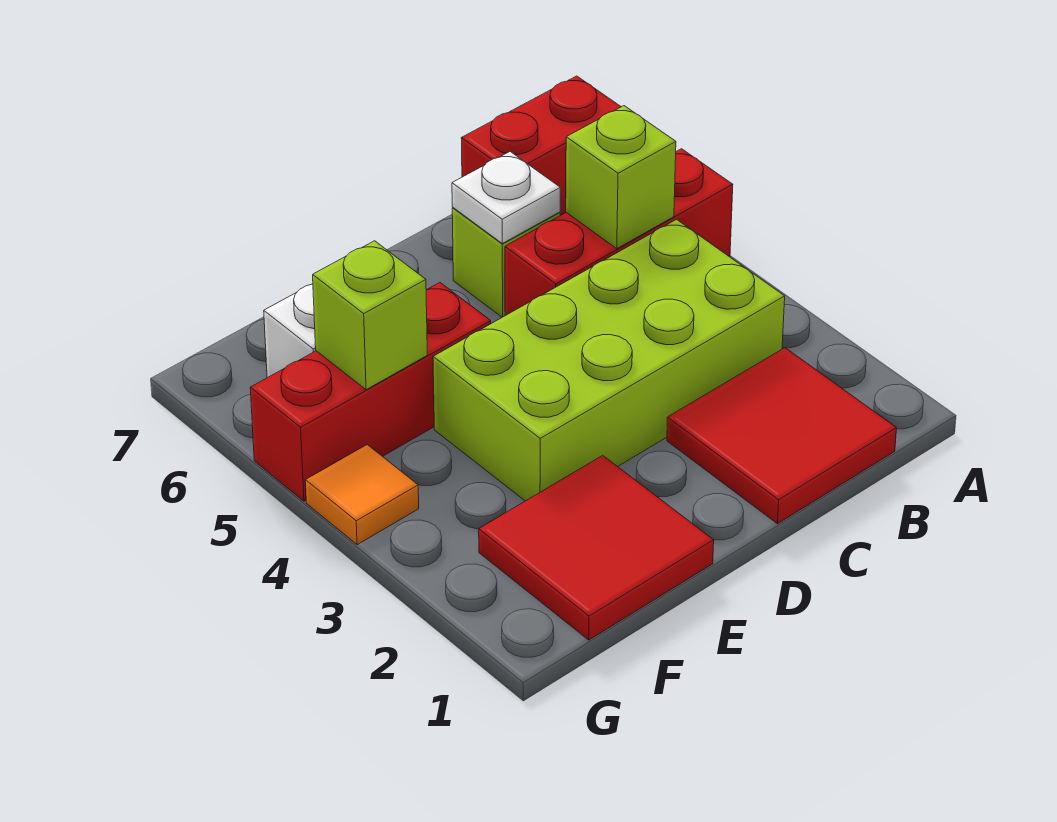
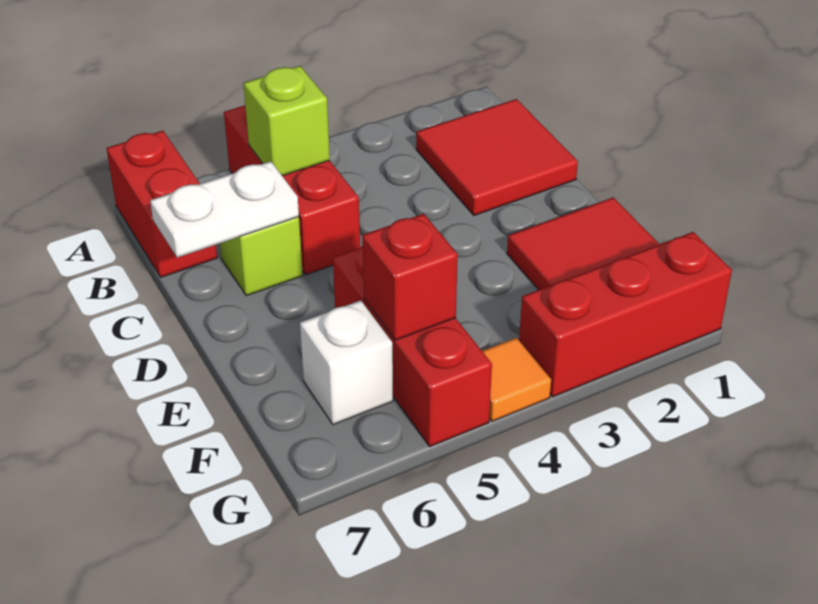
lime brick B3:E4 level 1 -> none
white plate C6 level 2 -> white plate C6:C7 level 2
lime brick F5 level 2 -> red brick F5 level 2
none -> red brick G1:G3 level 1

